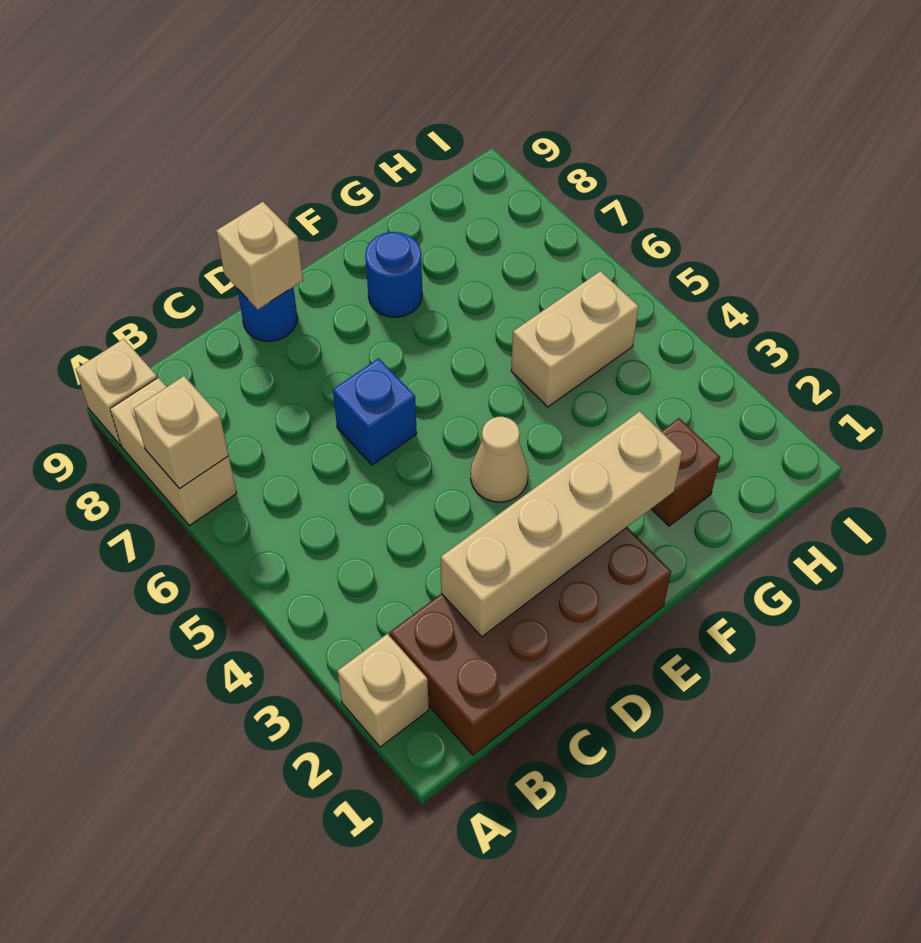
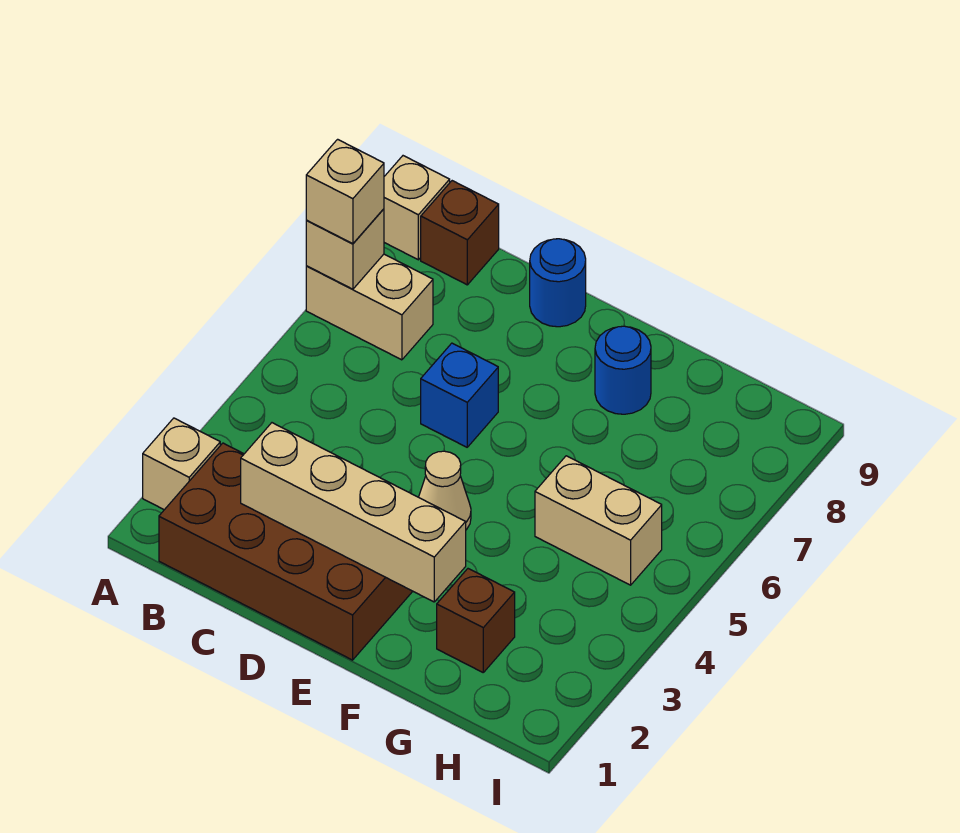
tan brick A7:A8 level 1 -> tan brick A7:B7 level 1
none -> brown brick B9 level 1
tan brick D9 level 2 -> tan brick A7 level 3

